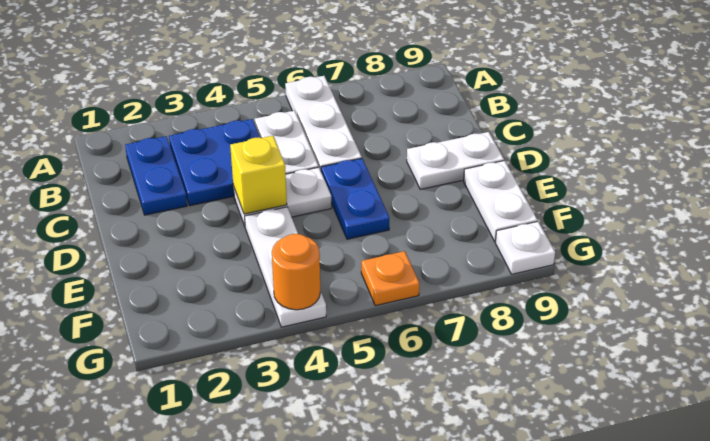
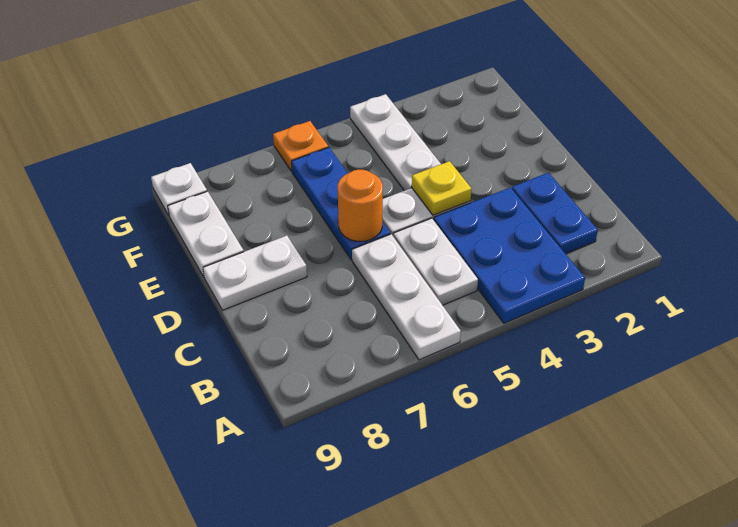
blue plate B3:C4 level 1 -> blue plate A3:C4 level 1
yellow brick D4 level 2 -> yellow plate D4 level 2
blue plate D6:E6 level 1 -> blue plate D6:F6 level 1
orange round brick G4 level 2 -> orange round brick D6 level 2

